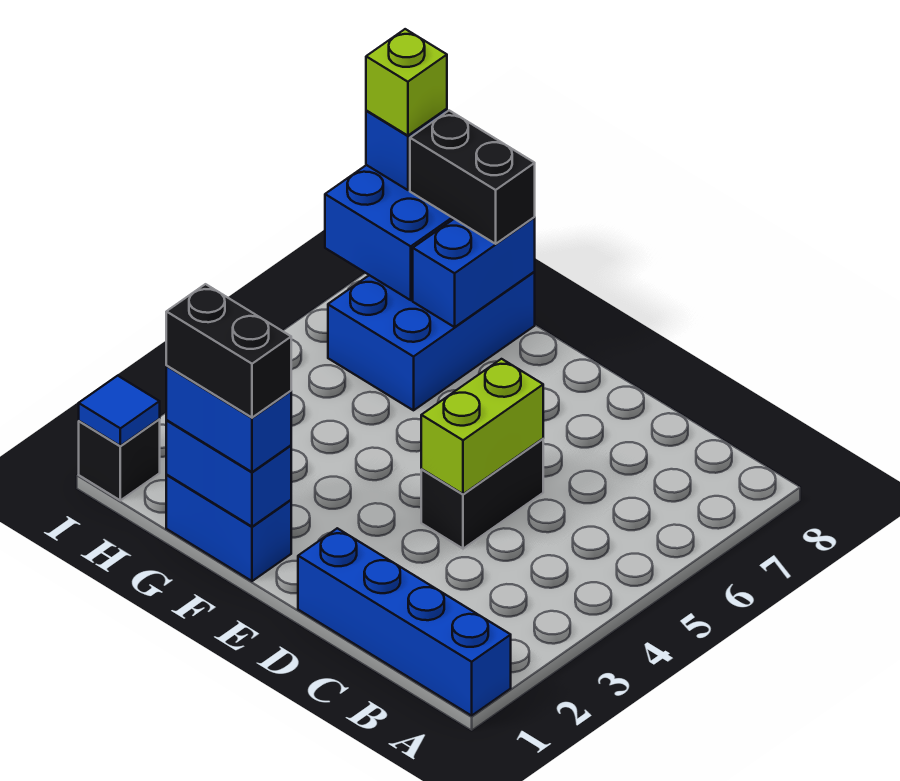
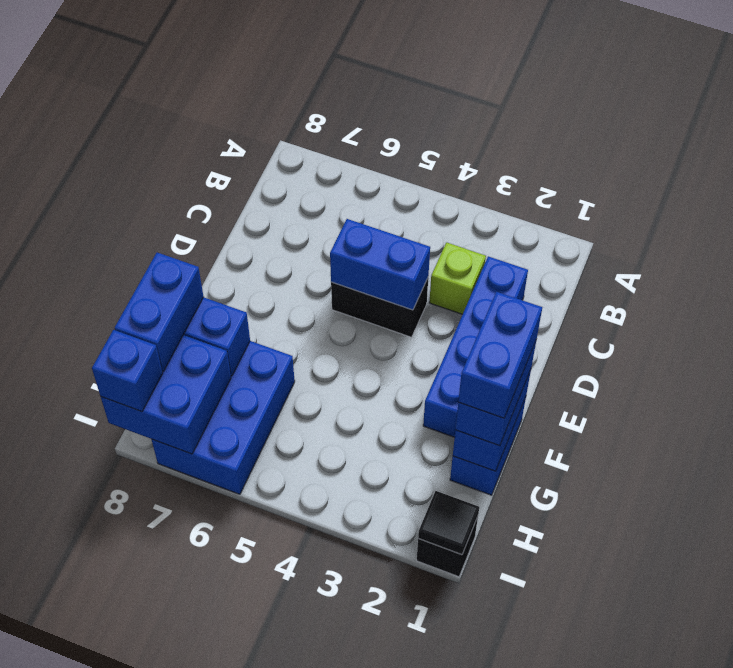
blue brick A1:D1 level 1 -> blue brick C2:F2 level 1
lime brick D4:D5 level 2 -> blue brick D4:D5 level 2
black brick F1:G1 level 4 -> blue brick F1:G1 level 4
blue brick G6:H8 level 1 -> blue brick G6:I7 level 1
black brick G8:H8 level 3 -> blue brick G8:H8 level 3
blue tile I1 level 2 -> black tile I1 level 2
lime brick I8 level 4 -> lime brick C3 level 1

